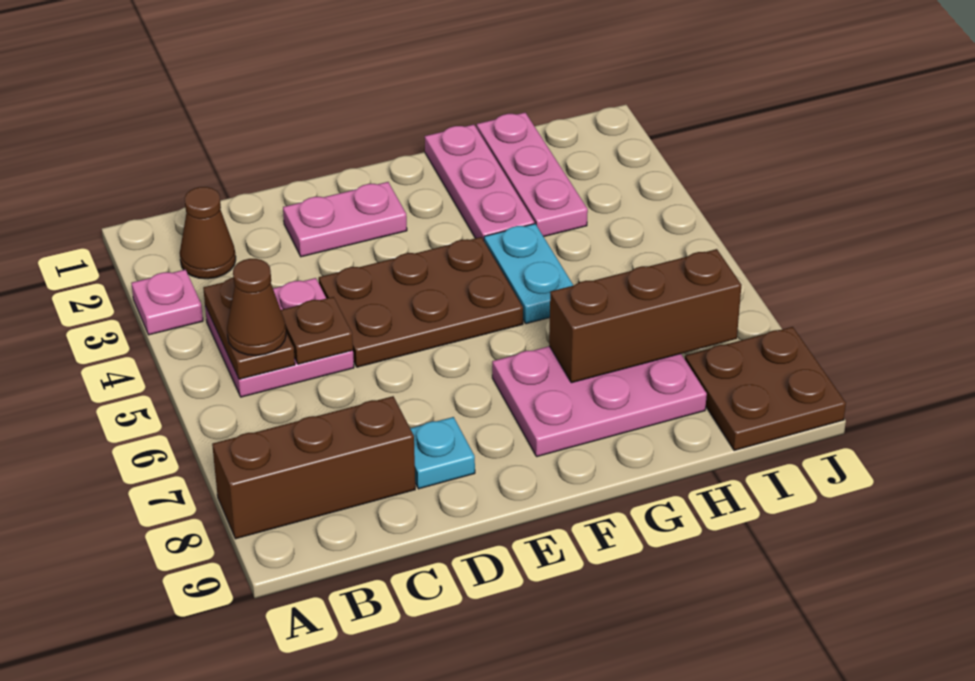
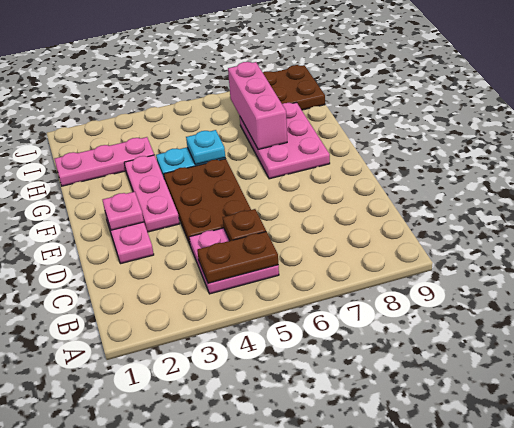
pink plate A3 level 1 -> pink plate E2 level 2
brown brick A8:C8 level 1 -> none
brown cone B2 level 1 -> none
brown cone B5 level 3 -> none
cyan plate D8 level 1 -> cyan plate G5 level 2
pink plate G1:G3 level 1 -> pink plate E3:G3 level 1
brown brick G7:I7 level 2 -> pink brick G7:I7 level 2

